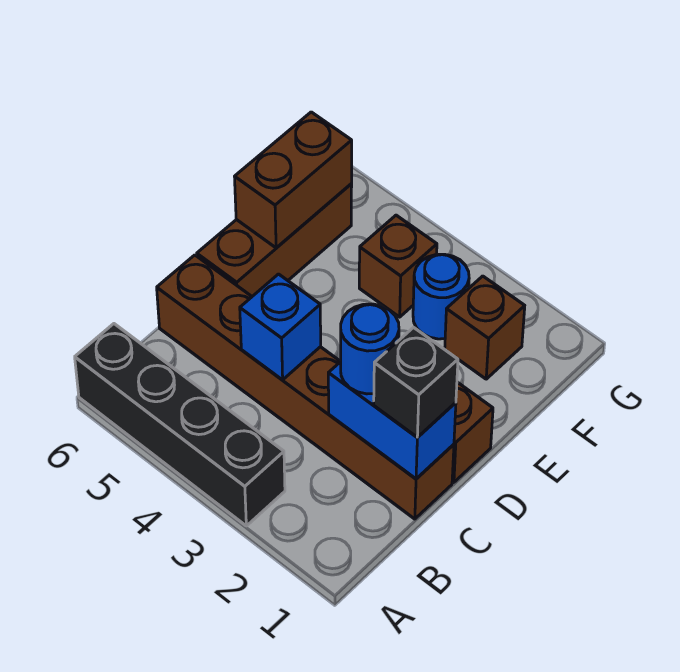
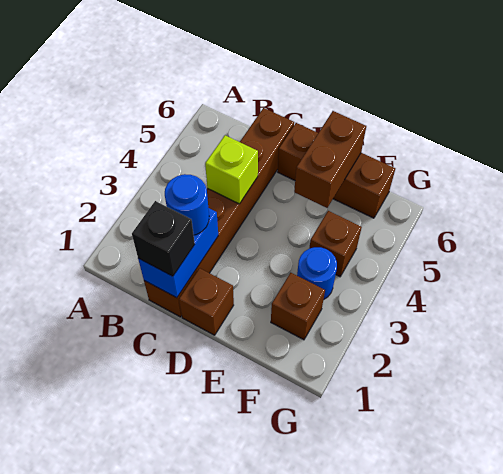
black brick A3:A6 level 1 -> none
blue brick C4 level 2 -> lime brick C4 level 2
brown brick E6:F6 level 2 -> brown brick E5:E6 level 2

